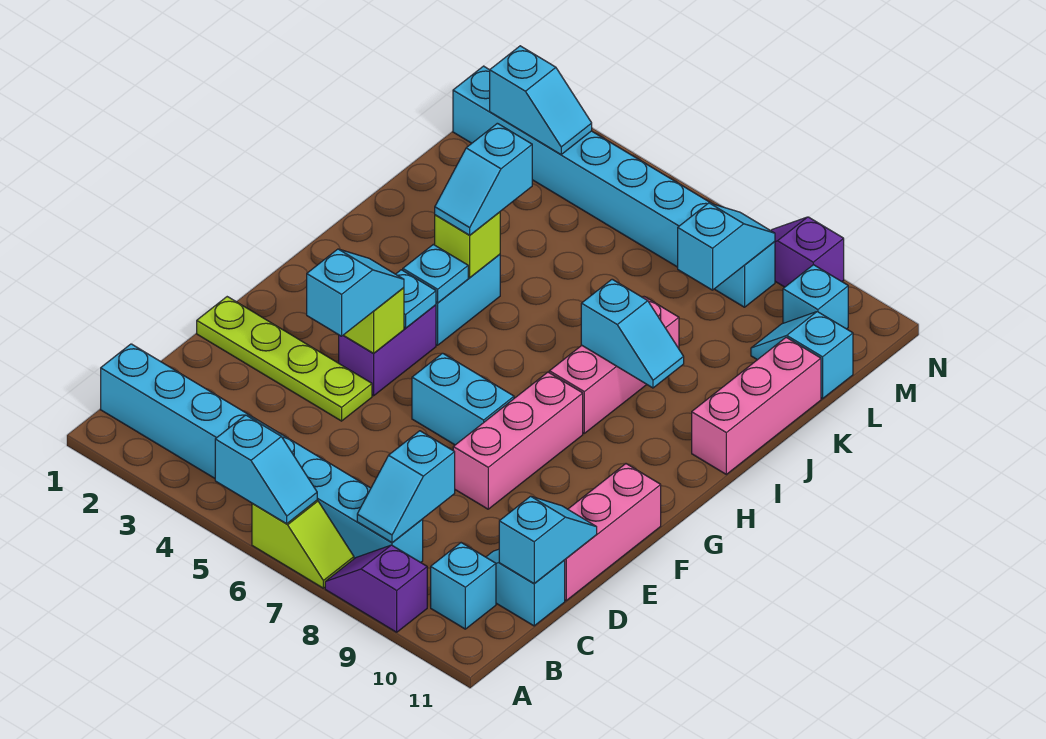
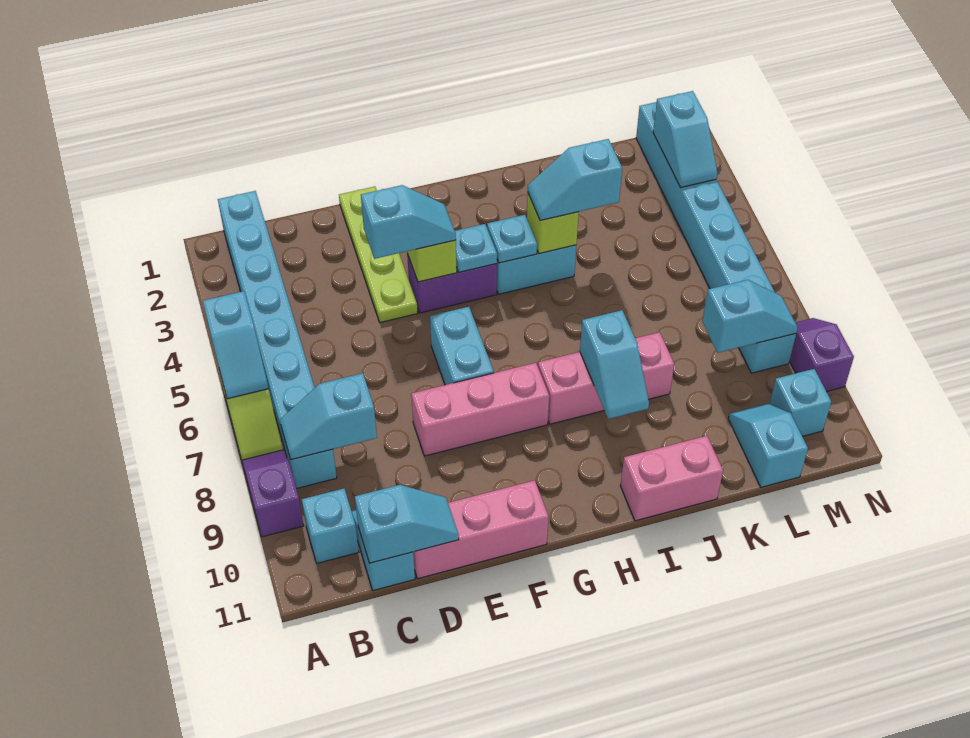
pink brick I11:K11 level 1 -> pink brick I11:J11 level 1

